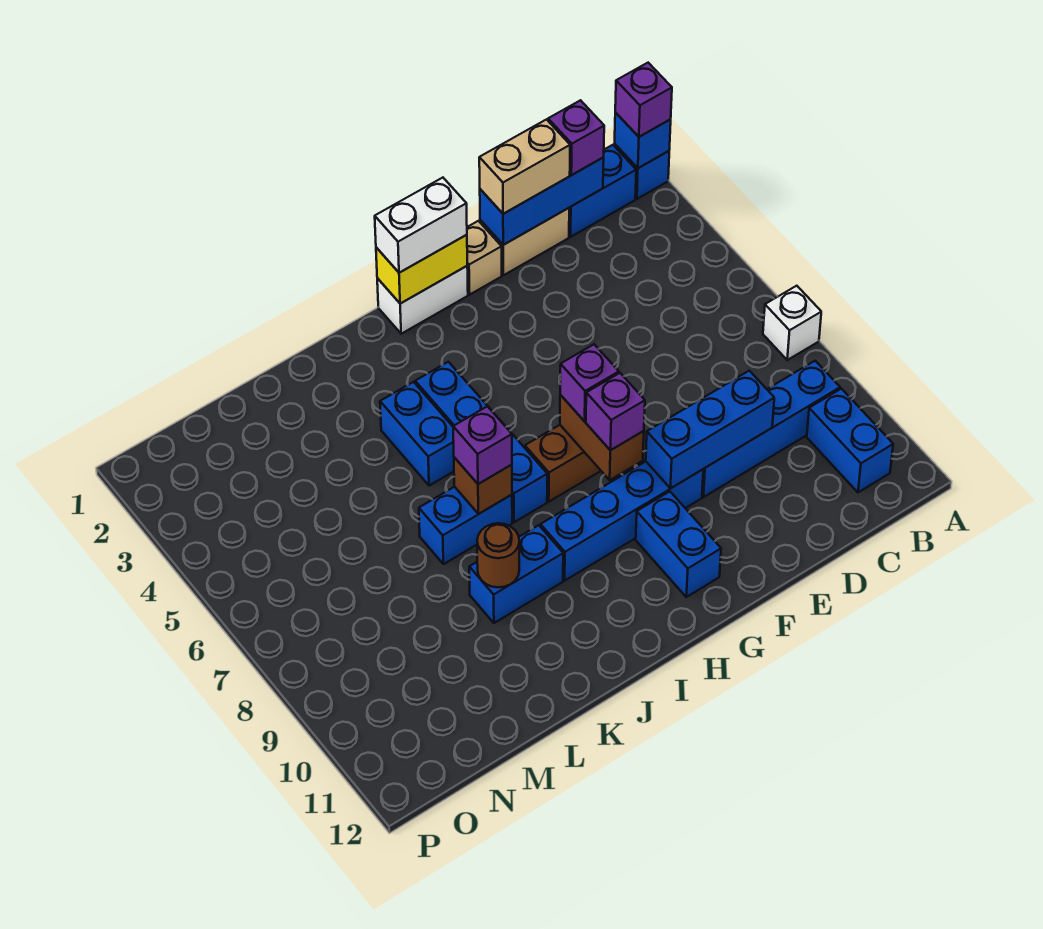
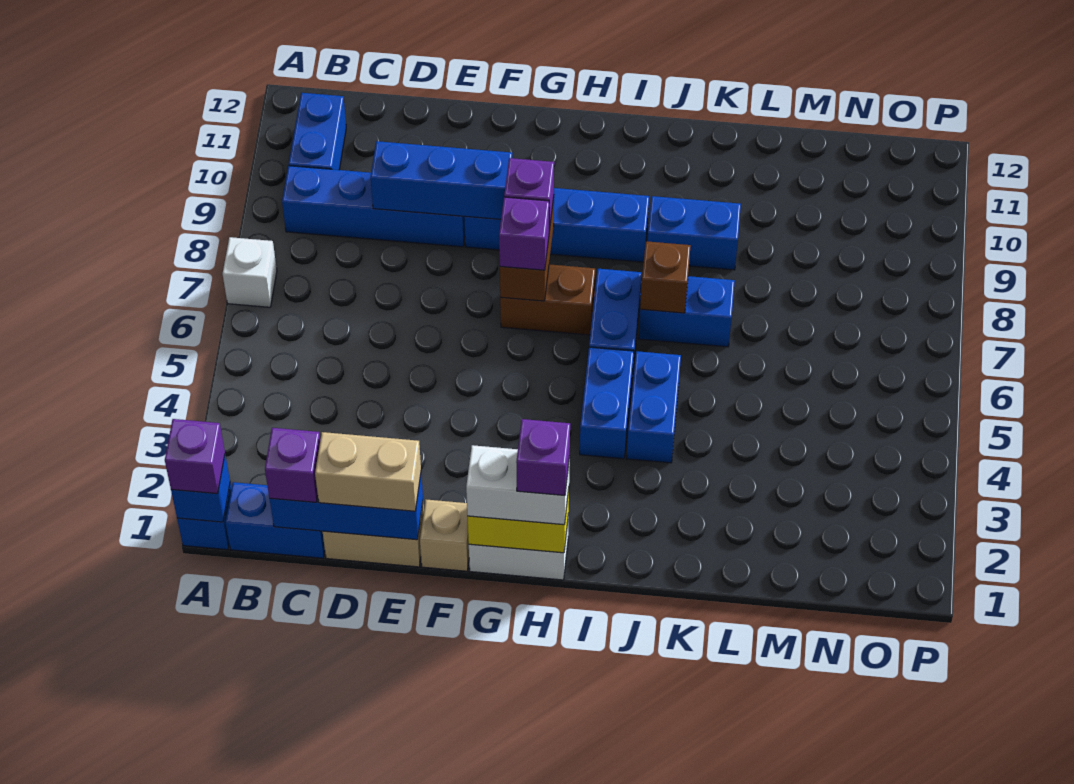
blue brick G10:G11 level 1 -> none
purple brick J7 level 3 -> purple brick H1 level 4
brown round brick K9 level 2 -> none

